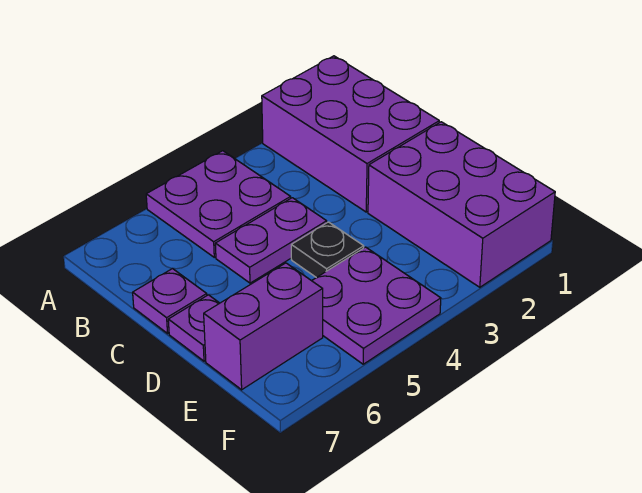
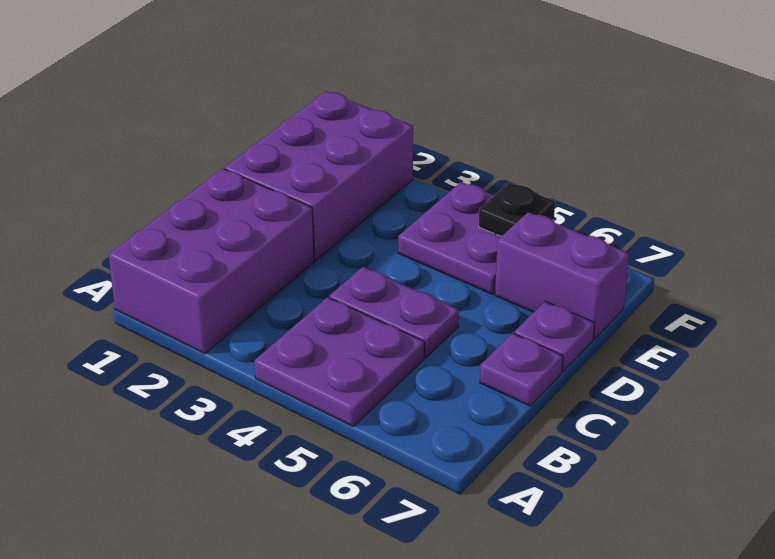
black plate D4 level 1 -> black plate F5 level 2

